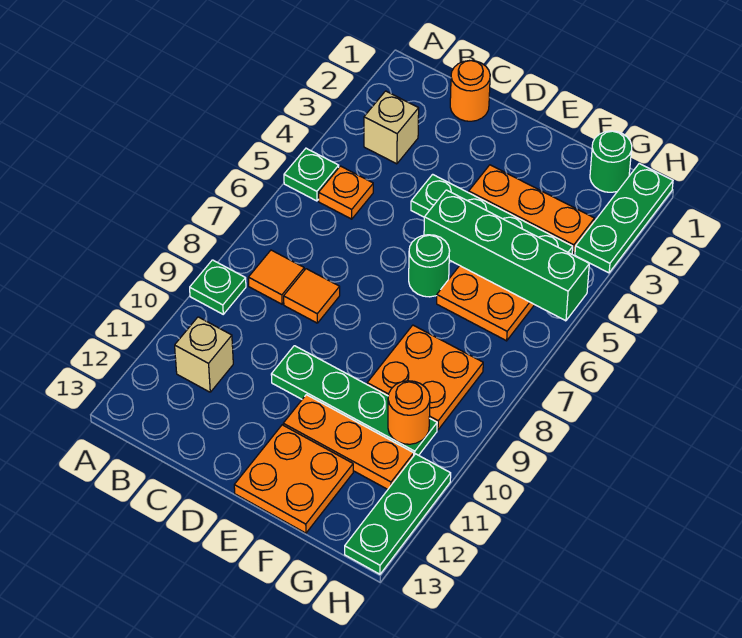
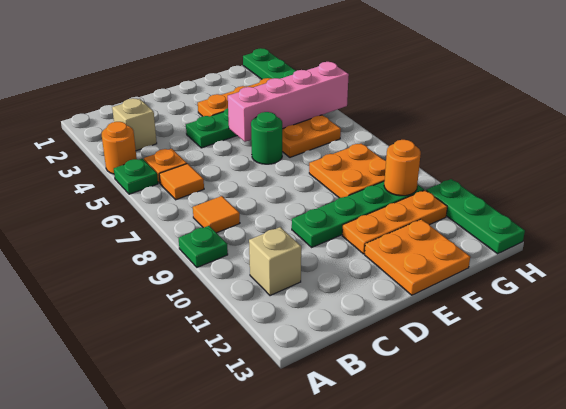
orange round brick C1 level 1 -> orange round brick A4 level 1
orange tile C8 level 1 -> orange tile B6 level 1
green brick E5:H5 level 2 -> pink brick E5:H5 level 2
green round brick G1 level 1 -> none

